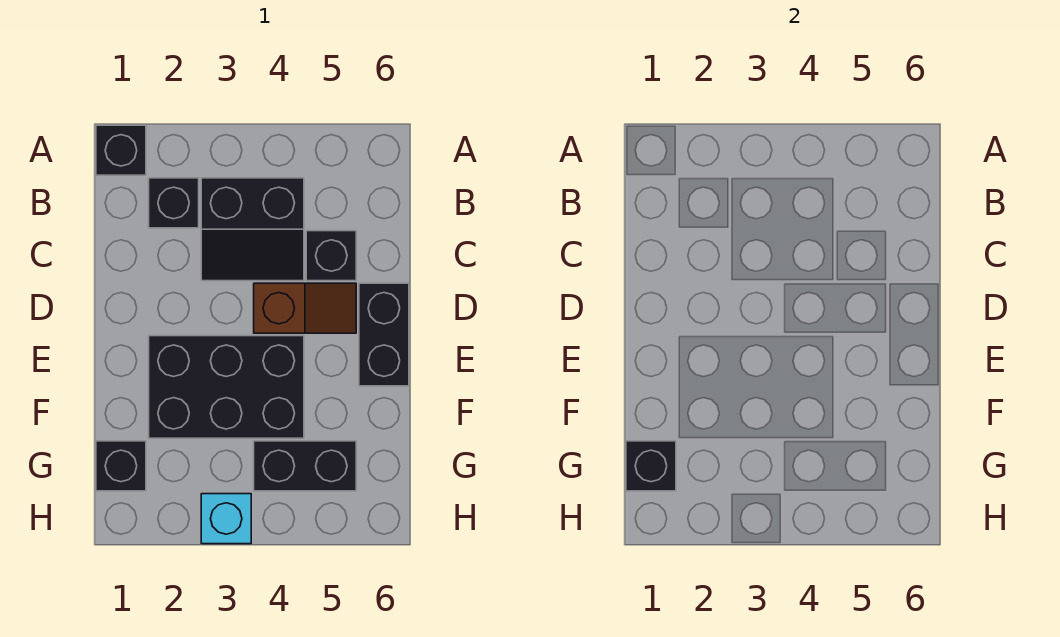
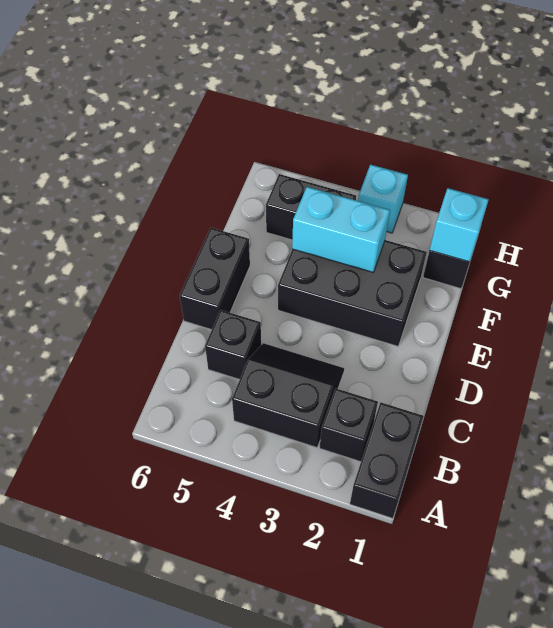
black brick A1 level 1 -> black brick A1:B1 level 1
brown slope D4:D5 level 1 top 4 -> none
none -> cyan brick F3:F4 level 2
black brick G1 level 2 -> cyan brick G1 level 2

